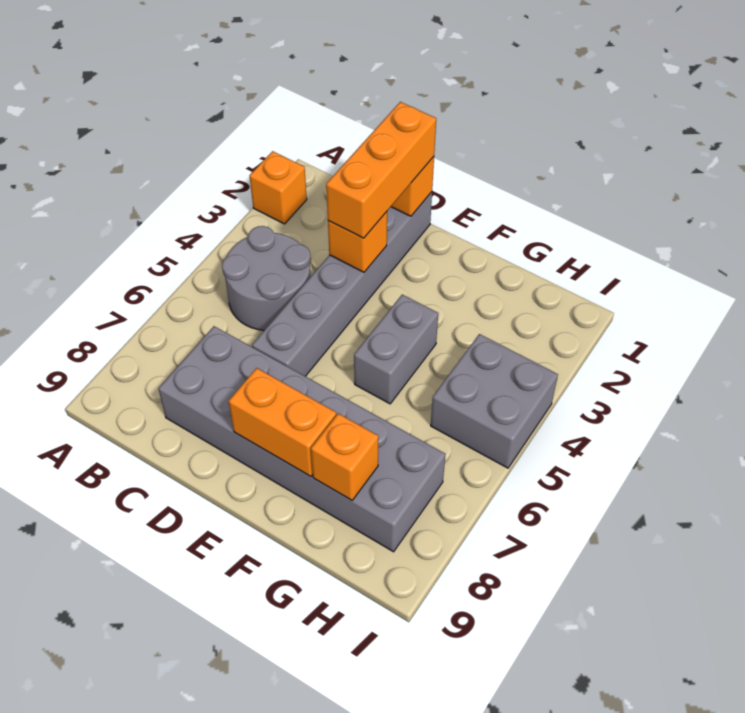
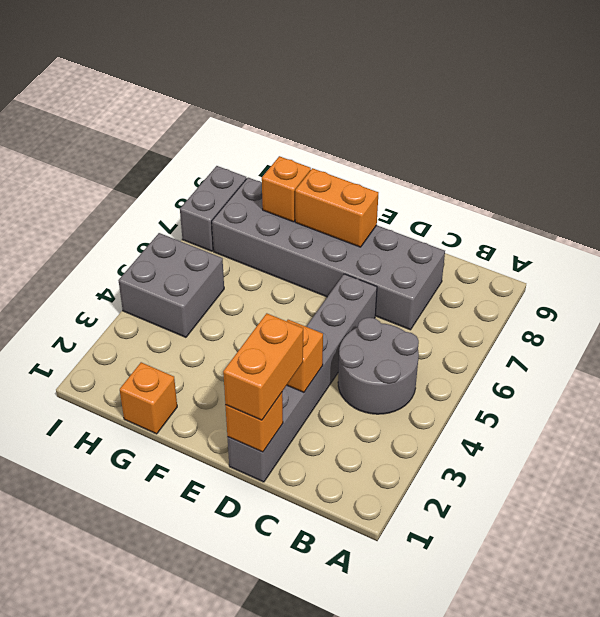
orange brick A2 level 1 -> orange brick G1 level 1
orange brick D1:D3 level 3 -> orange brick D1:D2 level 3
grey brick F4:F5 level 1 -> grey brick I7:I8 level 1

